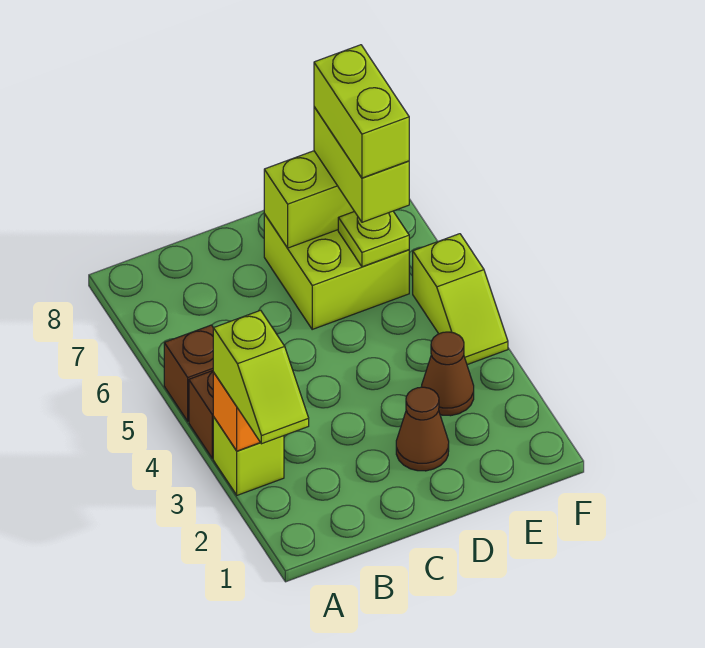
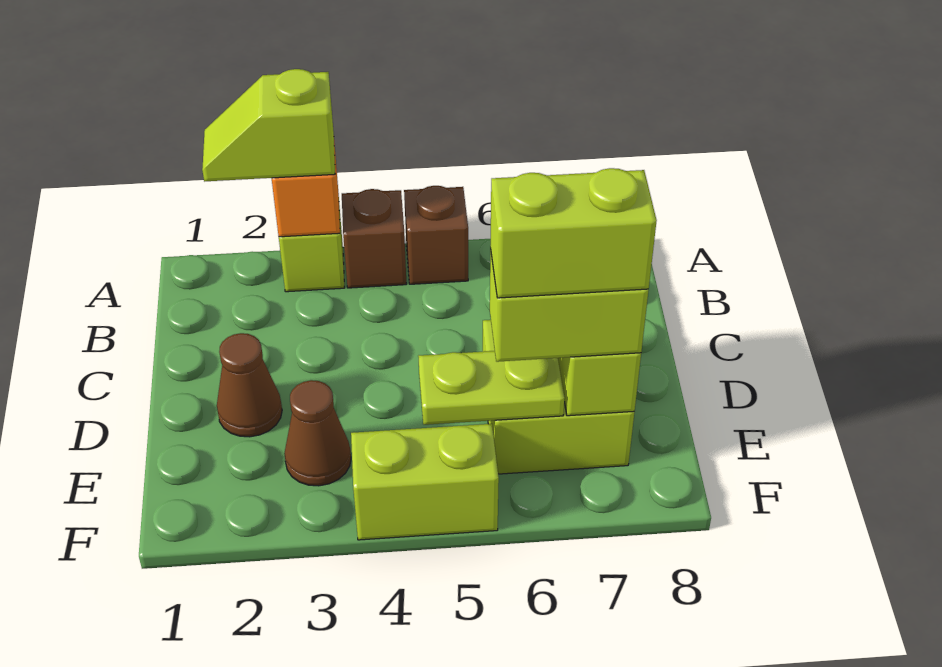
lime plate E6 level 2 -> lime plate E5:E6 level 2
lime slope F4:F5 level 1 top 5 -> lime brick F4:F5 level 1

